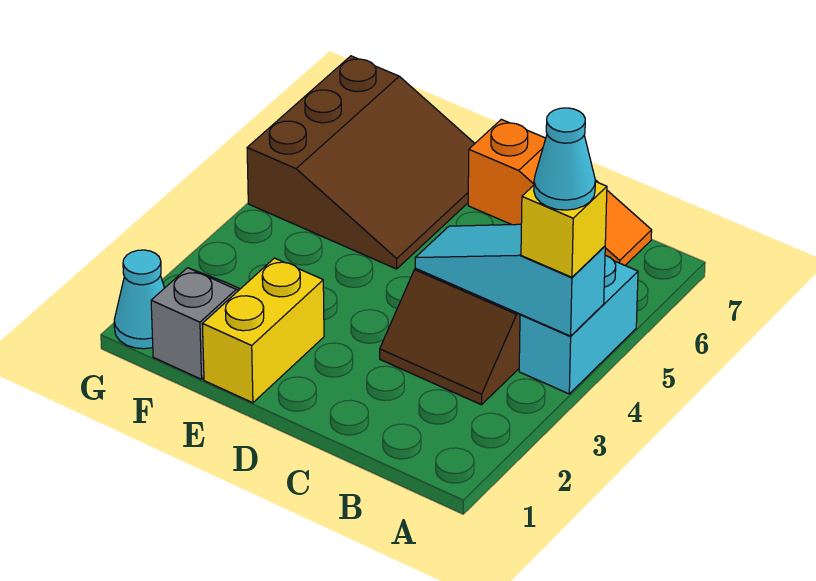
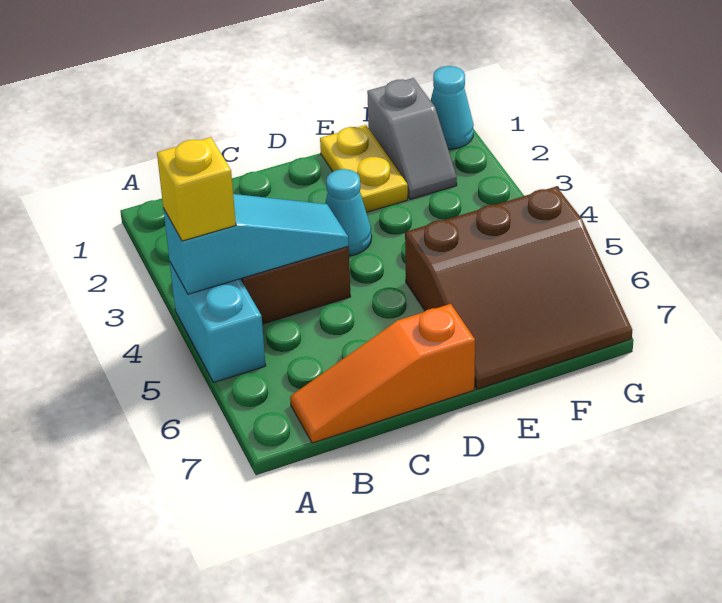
cyan cone A4 level 4 -> cyan cone D3 level 1
yellow brick E1:E2 level 1 -> yellow plate E1:E2 level 1
brown slope E5:G7 level 1 top G -> brown slope E5:G7 level 1 top 5

